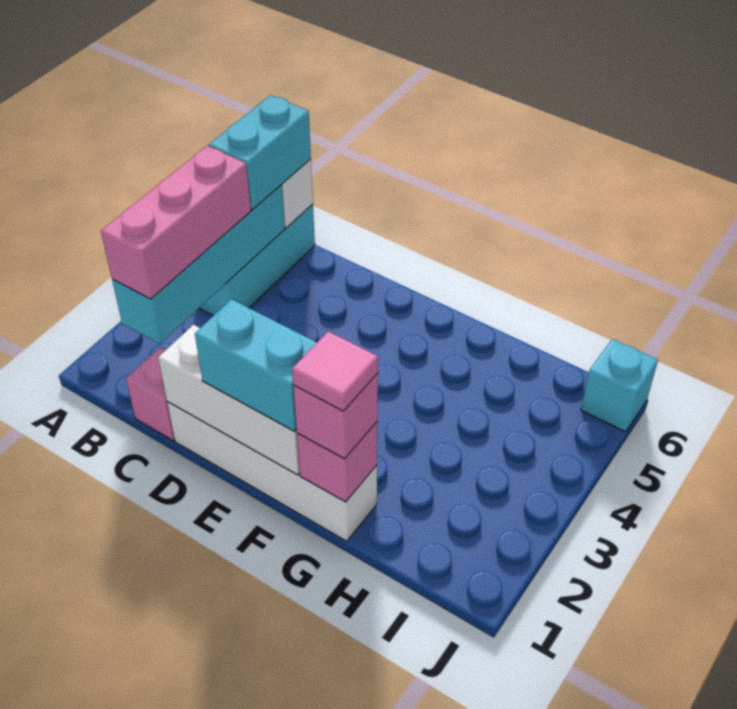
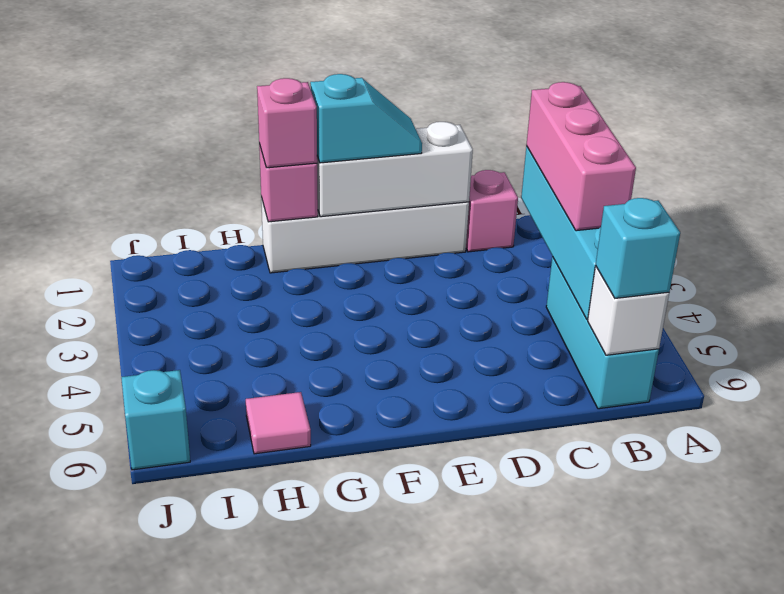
cyan brick B5:B6 level 3 -> cyan brick B6 level 3
cyan brick E1:F1 level 3 -> cyan slope E1:F1 level 3 top F
pink tile G1 level 4 -> pink tile H6 level 1

